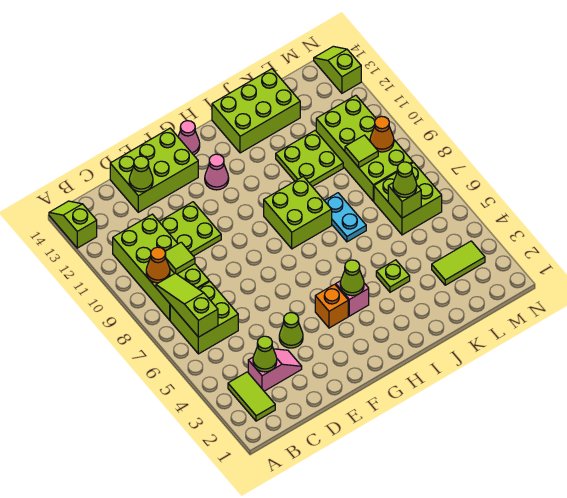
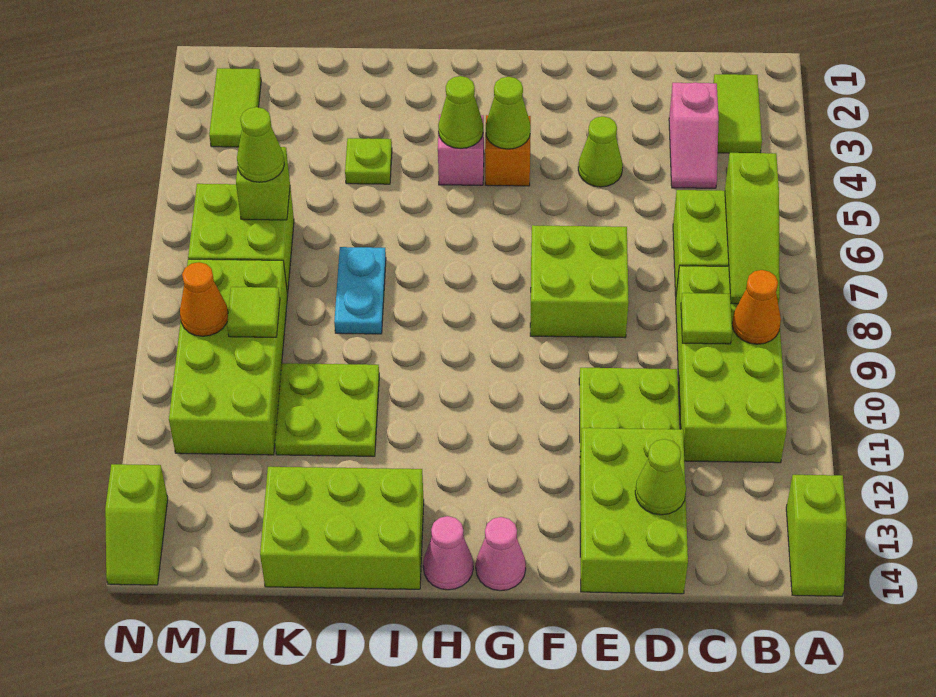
pink slope C3:D3 level 1 top C -> pink slope C3:C4 level 1 top 3
lime cone C3 level 2 -> lime cone G4 level 2
lime brick D13:F14 level 1 -> lime brick D12:E14 level 1
pink cone G12 level 1 -> pink cone H14 level 1
lime brick H8:I9 level 1 -> lime brick E7:F8 level 1
lime tile L3:M3 level 1 -> lime tile M2:M3 level 1

